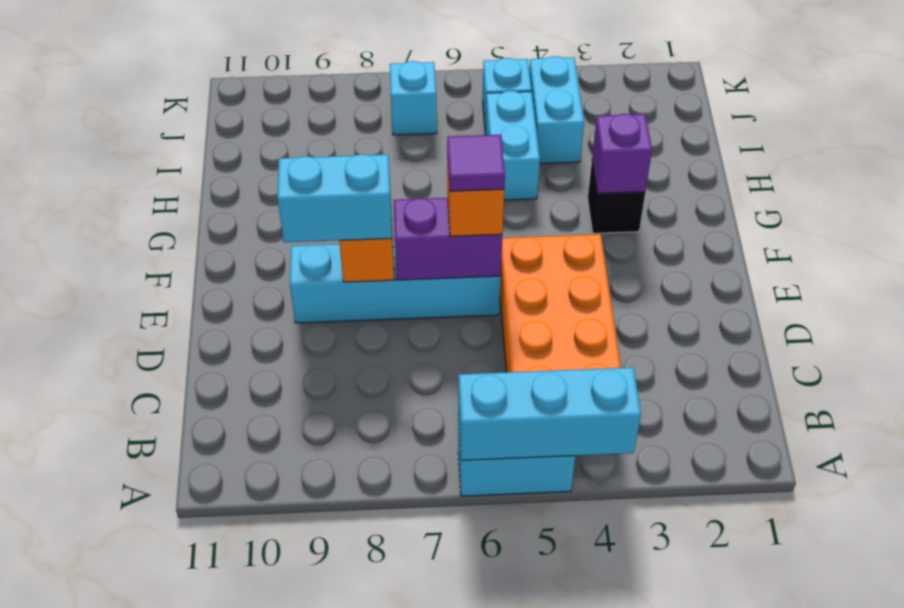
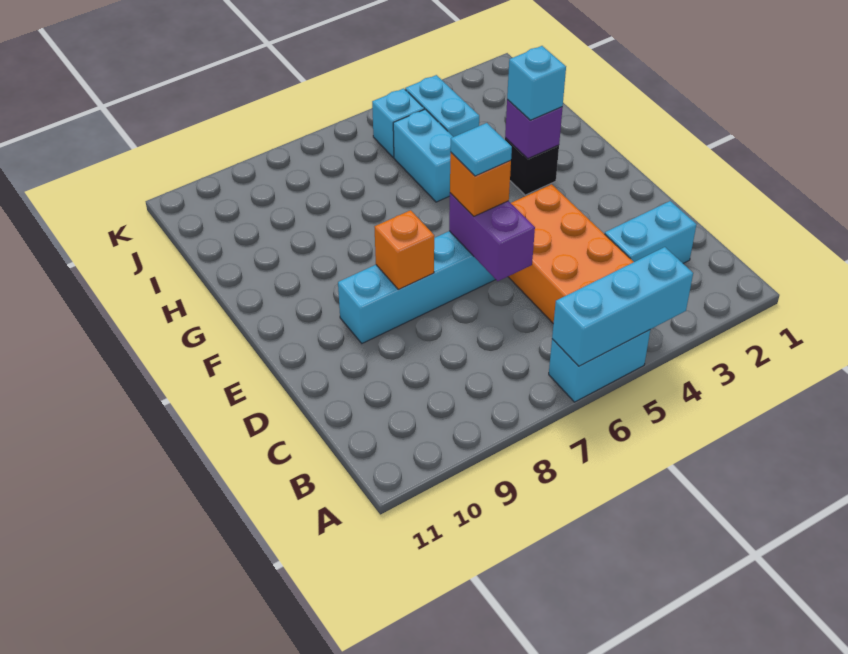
purple brick E6:E7 level 2 -> purple brick D6:E6 level 2
purple tile E6 level 4 -> cyan tile E6 level 4
cyan brick E8:E9 level 3 -> cyan brick C2:C3 level 1
cyan brick J7 level 1 -> cyan brick G3 level 3

